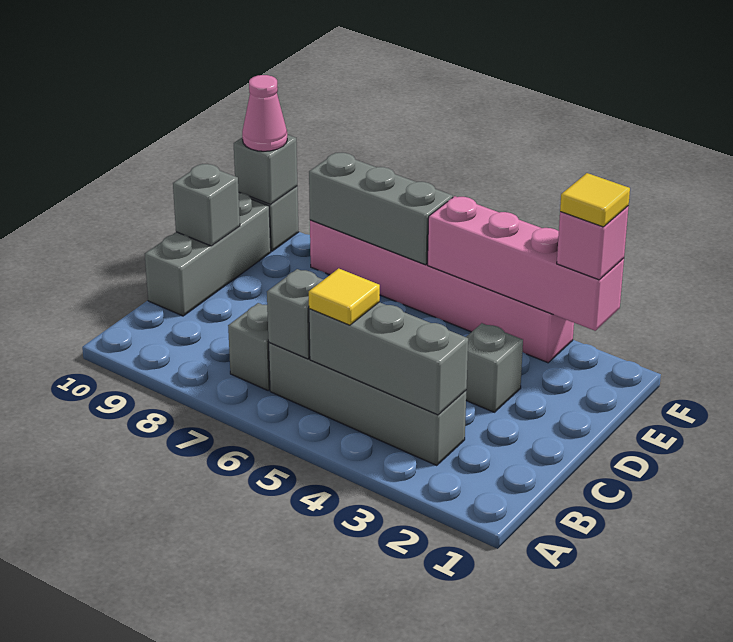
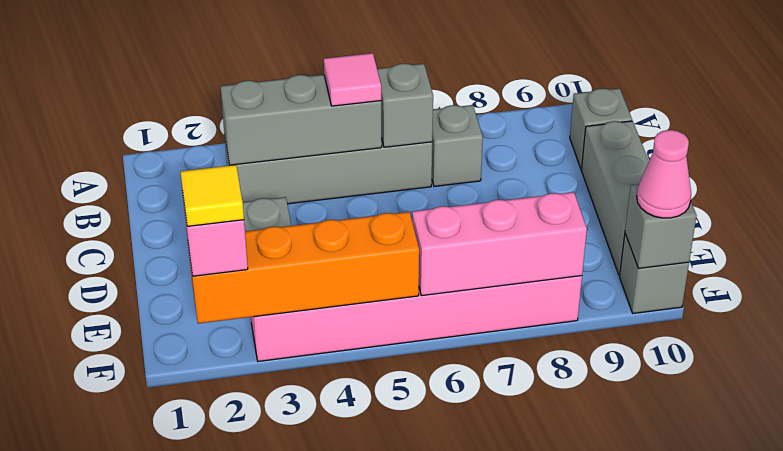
yellow tile B5 level 3 -> pink tile B5 level 3
grey brick D10 level 2 -> grey brick B10 level 1
pink brick F2:F5 level 2 -> orange brick F2:F5 level 2
grey brick F6:F8 level 2 -> pink brick F6:F8 level 2

